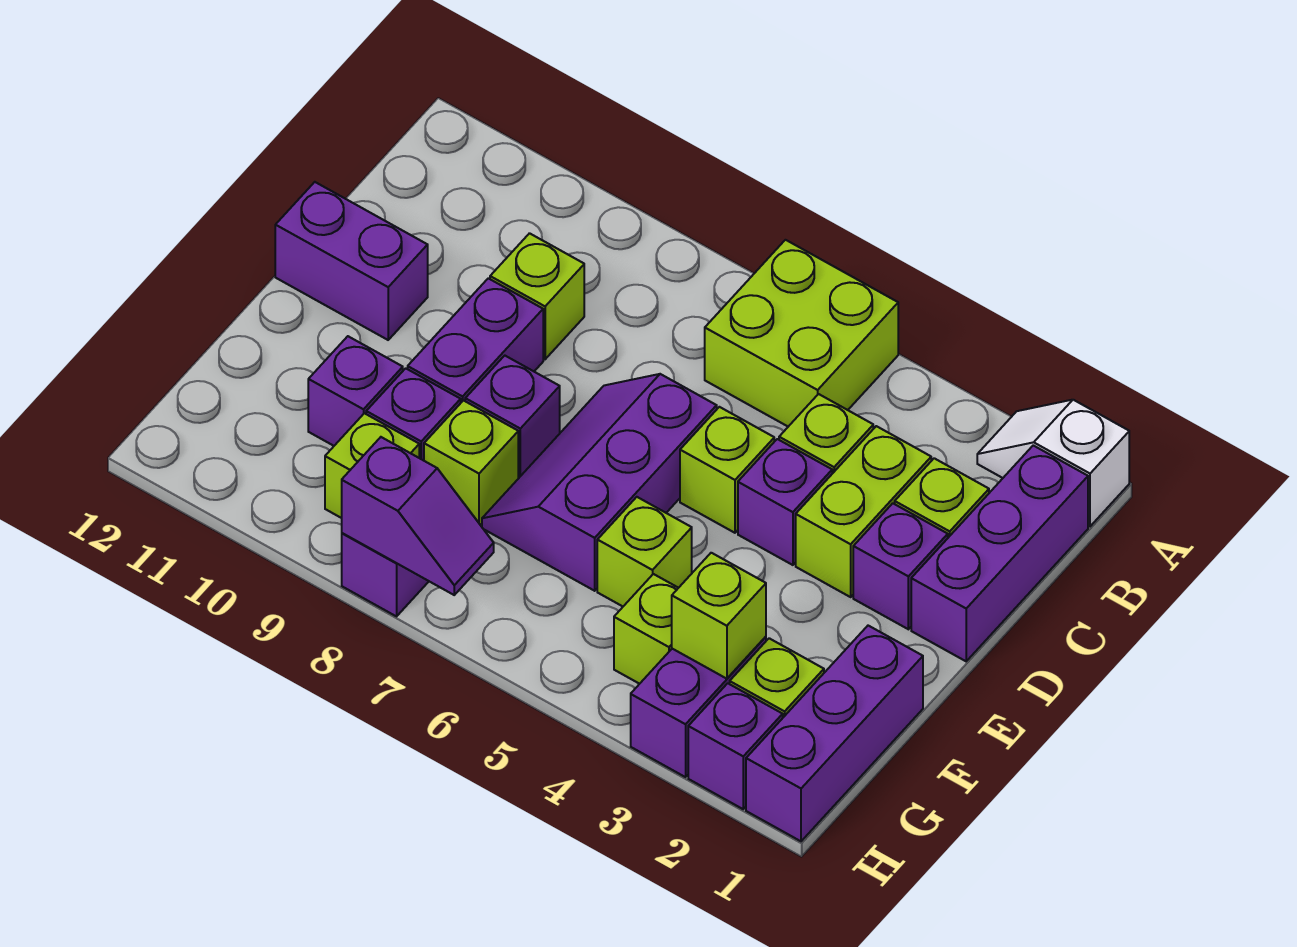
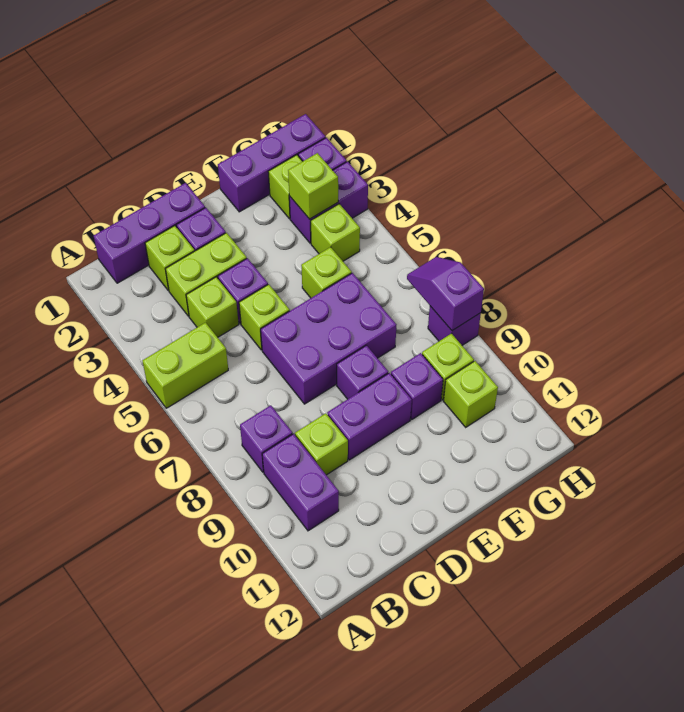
white slope A1:A2 level 1 top 1 -> none
lime brick A5:B6 level 1 -> lime brick A5:B5 level 1
purple slope D6:F7 level 1 top 6 -> purple brick D6:F7 level 1
purple brick D11:D12 level 1 -> purple brick B9:B10 level 1
lime brick F8 level 1 -> lime brick G10 level 1
purple brick F10 level 1 -> purple brick B8 level 1

